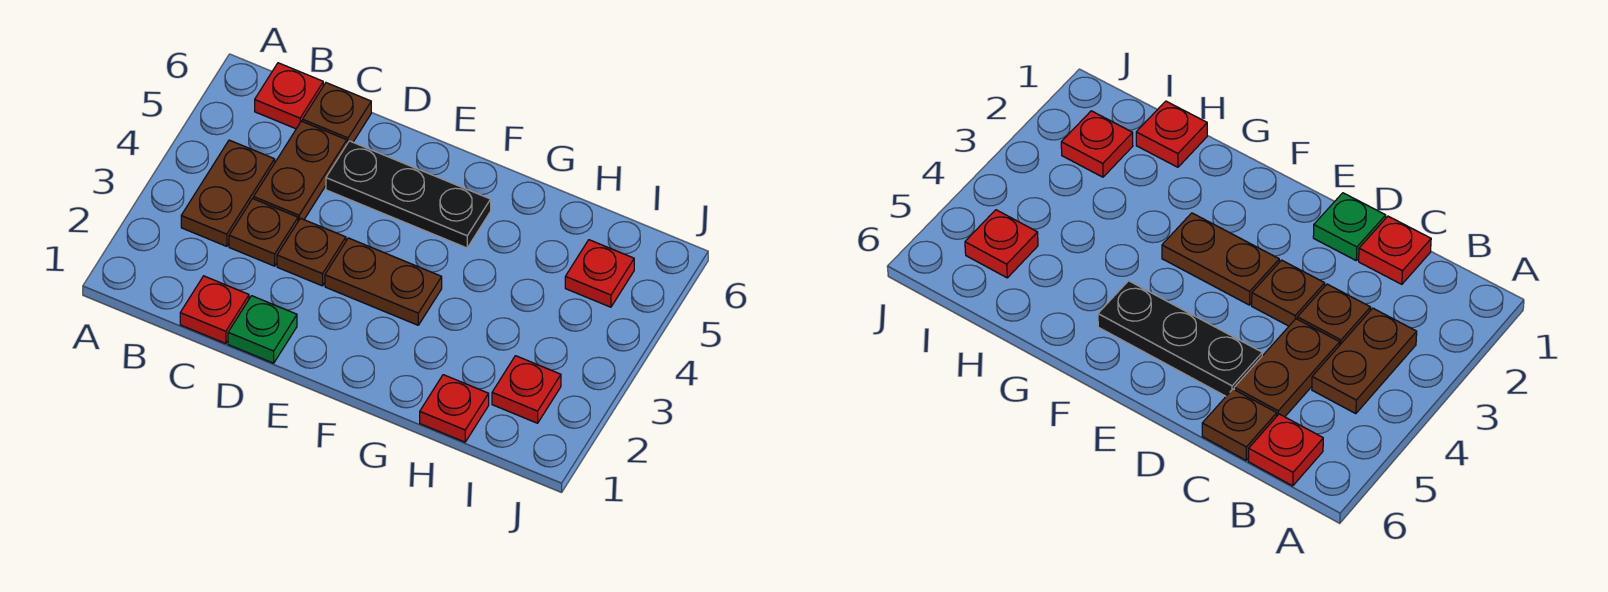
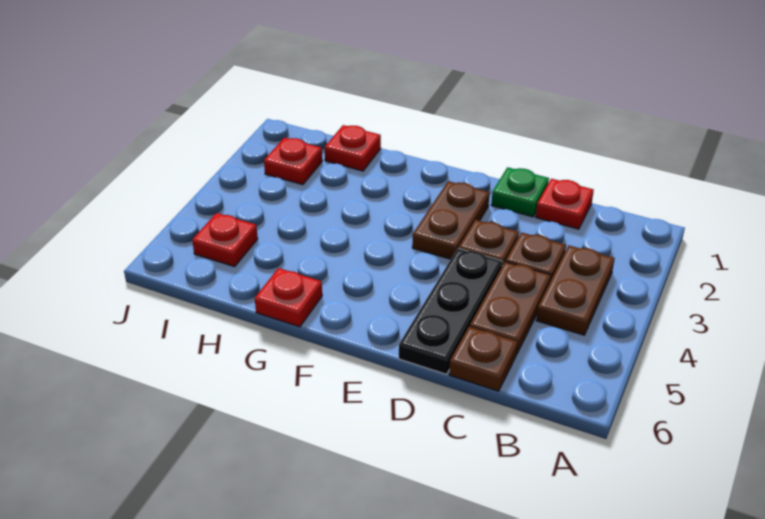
red plate B6 level 1 -> red plate G6 level 1
black plate D5:F5 level 1 -> black plate D4:D6 level 1
brown plate E3:F3 level 1 -> brown plate E2:E3 level 1

